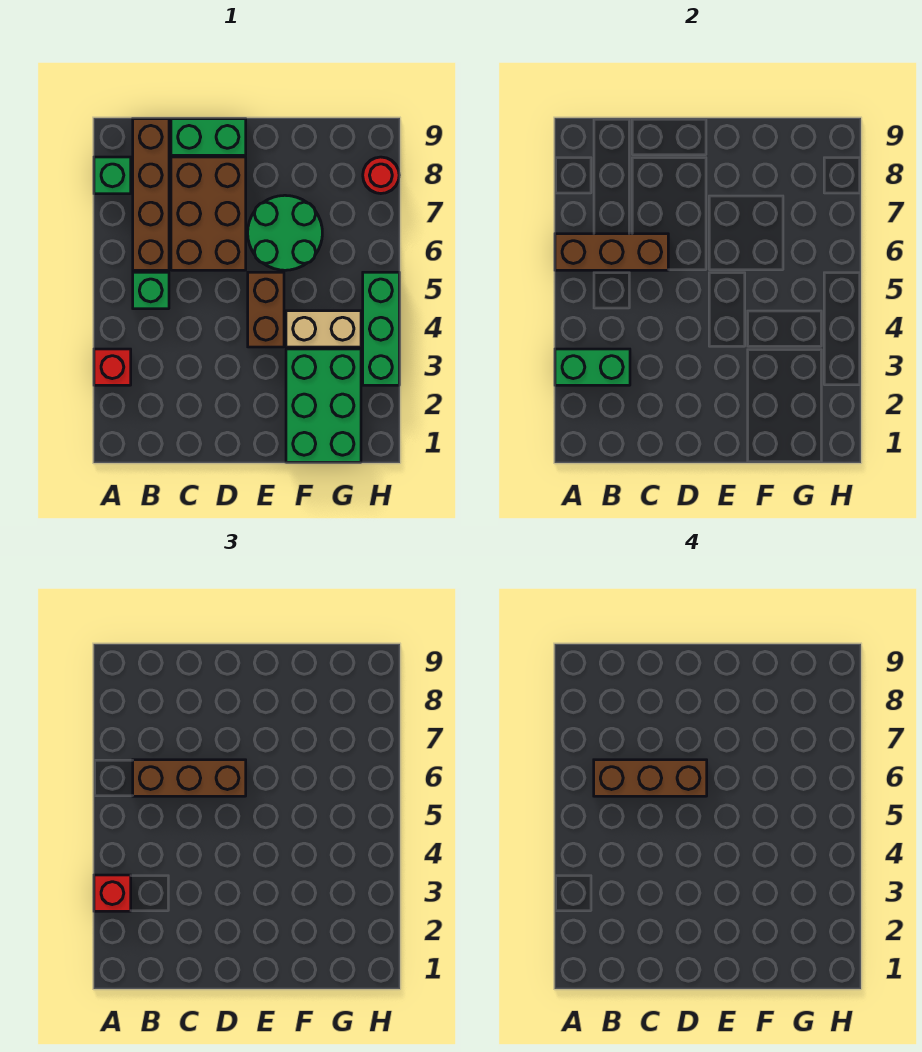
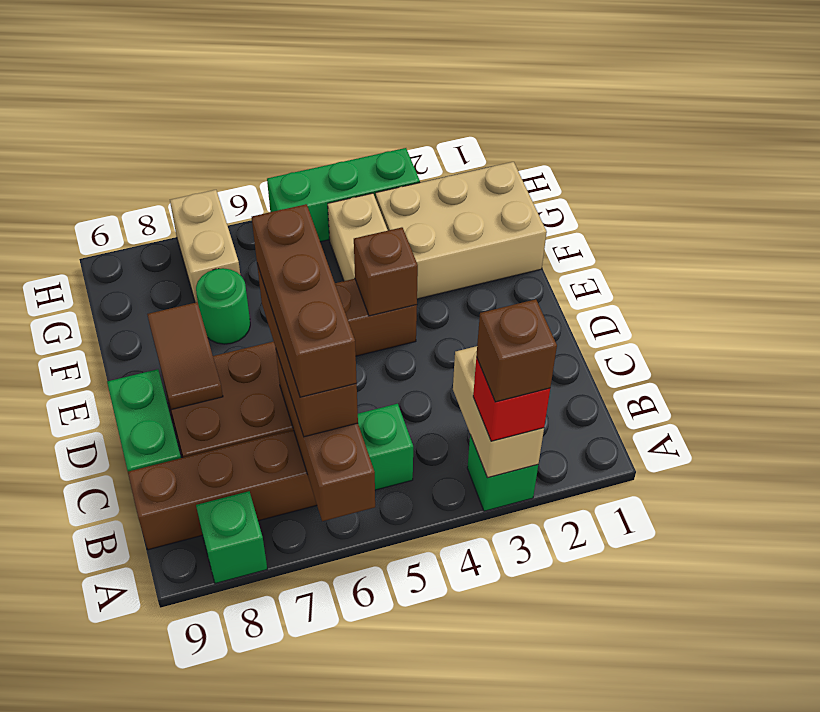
red brick A3 level 1 -> green brick A3 level 1
green brick A3:B3 level 2 -> tan brick A3:B3 level 2
none -> brown brick A3 level 4
none -> brown tile D8:E8 level 2
none -> brown brick E4 level 2
green round brick E6:F7 level 1 -> green round brick F7 level 1
green brick F1:G3 level 1 -> tan brick F1:G3 level 1
none -> tan brick G7:H7 level 1
red round brick H8 level 1 -> none

